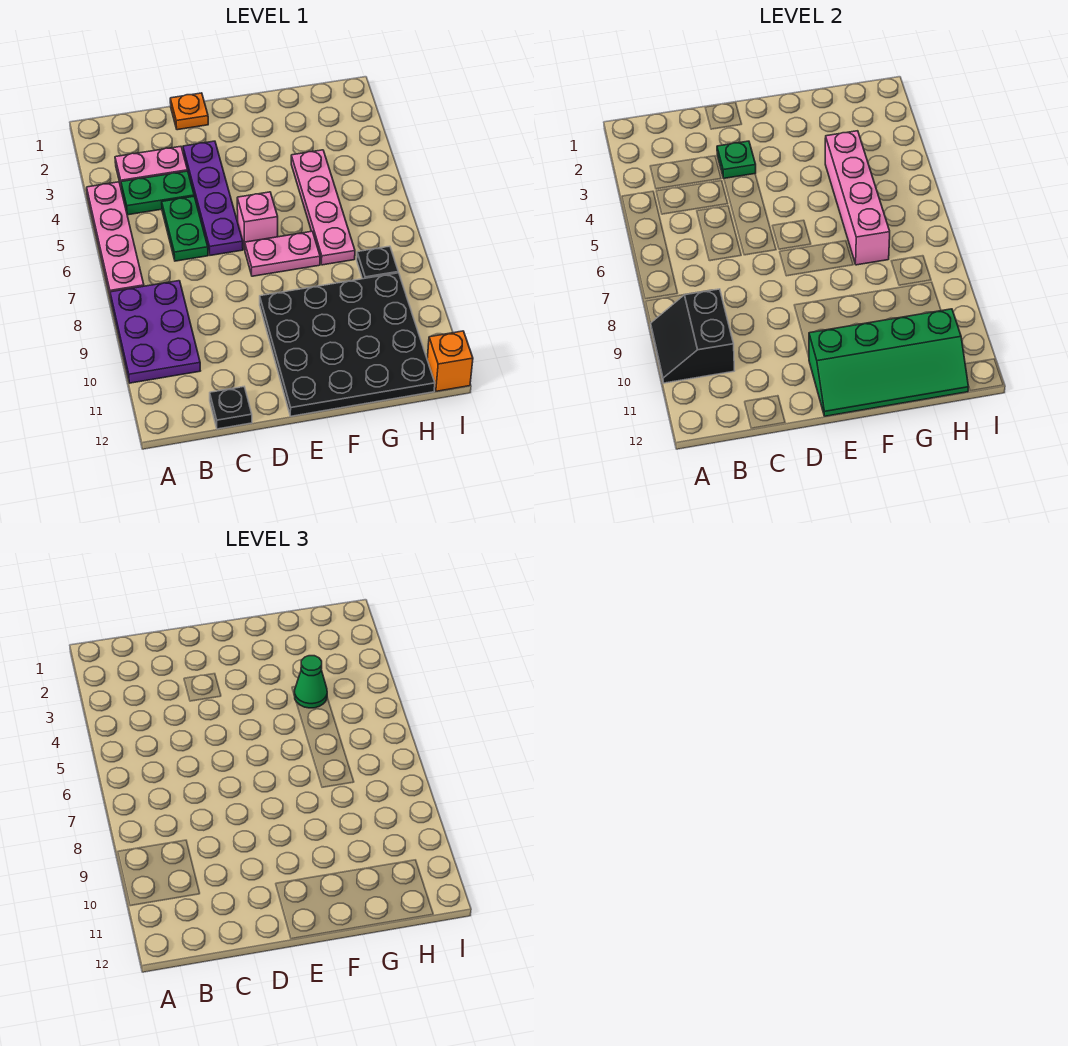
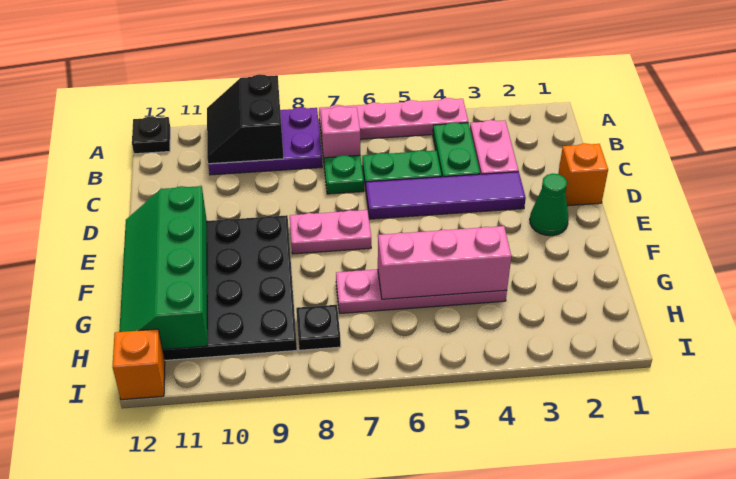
black slope A9:B10 level 2 top B -> black slope A9:B10 level 2 top 9
black plate C12 level 1 -> black plate A12 level 1
orange plate D1 level 1 -> orange brick D1 level 1
purple plate D3:D6 level 1 -> purple tile D3:D6 level 1
green plate D3 level 2 -> green plate C7 level 1
pink brick E6 level 1 -> pink brick B7 level 1
pink plate E7:F7 level 1 -> pink plate E7:E8 level 1
pink brick G4:G7 level 2 -> pink brick G4:G6 level 2
green cone G4 level 3 -> green cone E2 level 1

